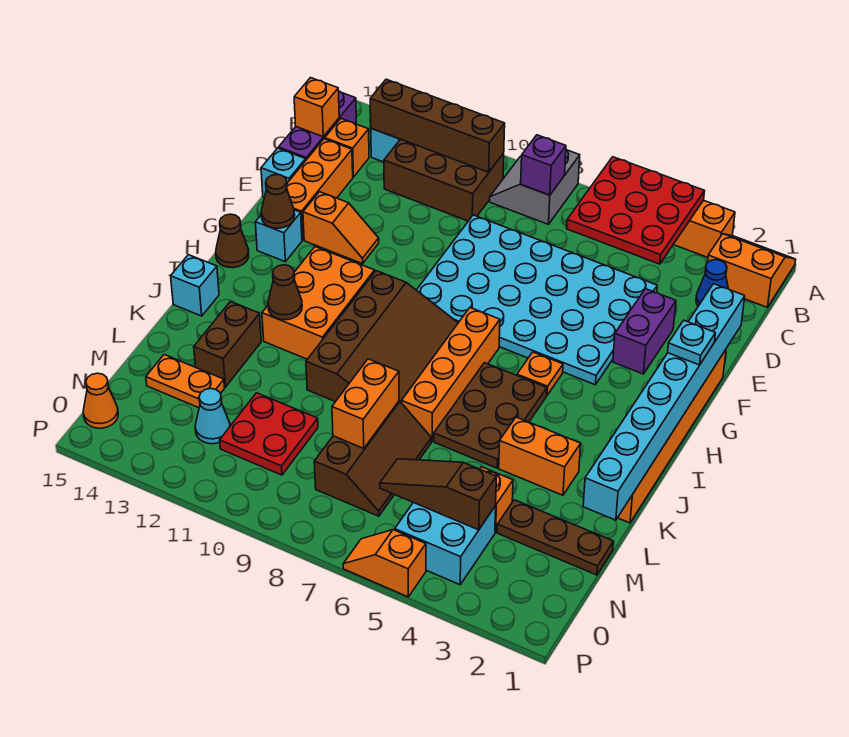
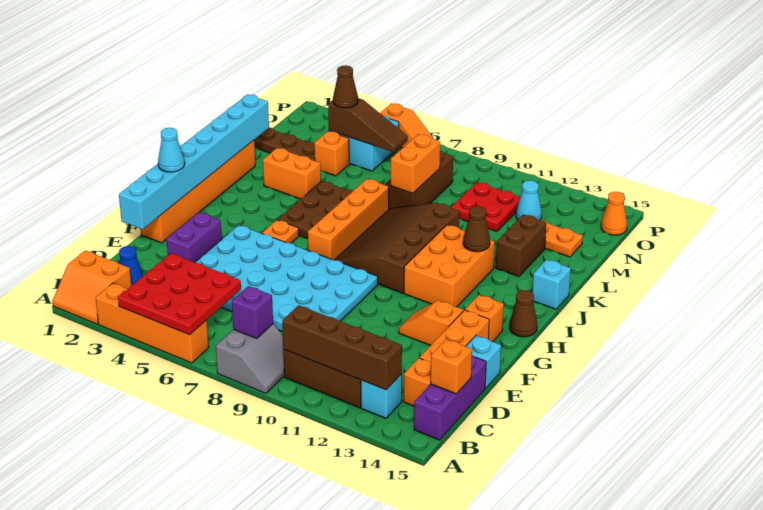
cyan plate G1 level 3 -> cyan cone G1 level 3
cyan brick G14 level 1 -> orange brick G14 level 1
brown cone G14 level 2 -> brown cone N4 level 3

